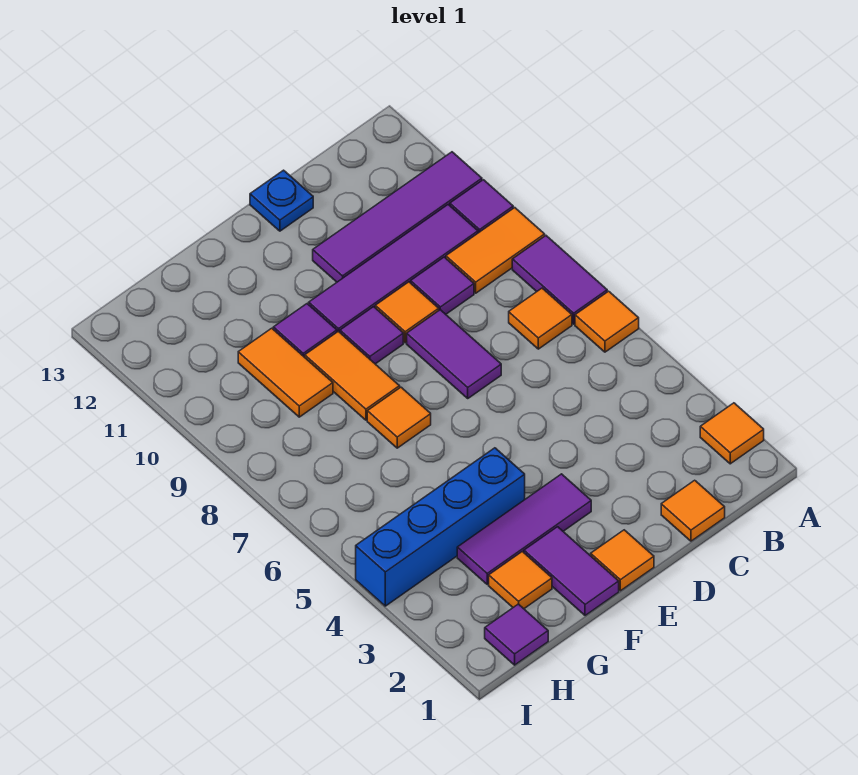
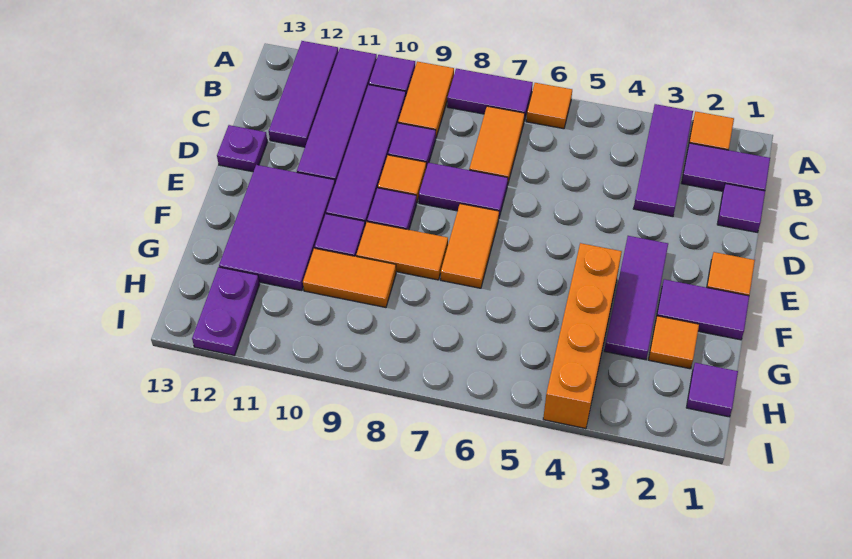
none -> purple tile A3:C3 level 1
none -> purple tile A12:C12 level 1
none -> purple tile B1:B2 level 1
orange tile B7 level 1 -> orange tile B7:C7 level 1
orange tile C1 level 1 -> purple tile C1 level 1
blue plate D13 level 1 -> purple plate D13 level 1
none -> purple tile E11:G12 level 1
blue brick F4:I4 level 1 -> orange brick F4:I4 level 1
orange tile F7 level 1 -> orange tile E7:F7 level 1
none -> purple plate H12:I12 level 1

